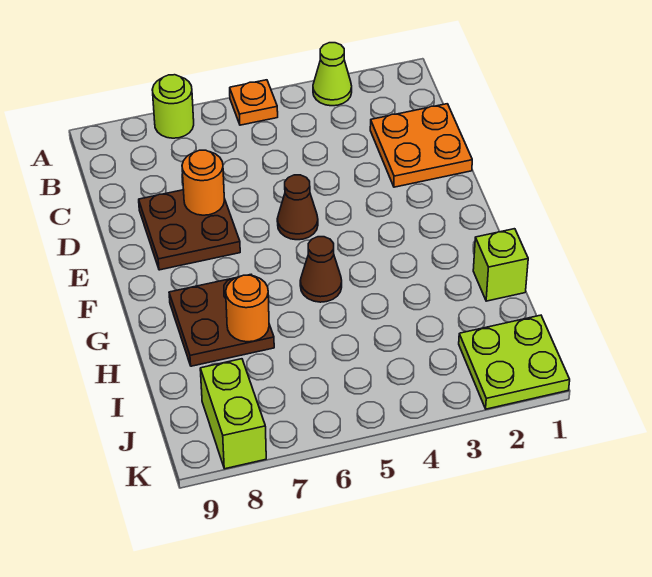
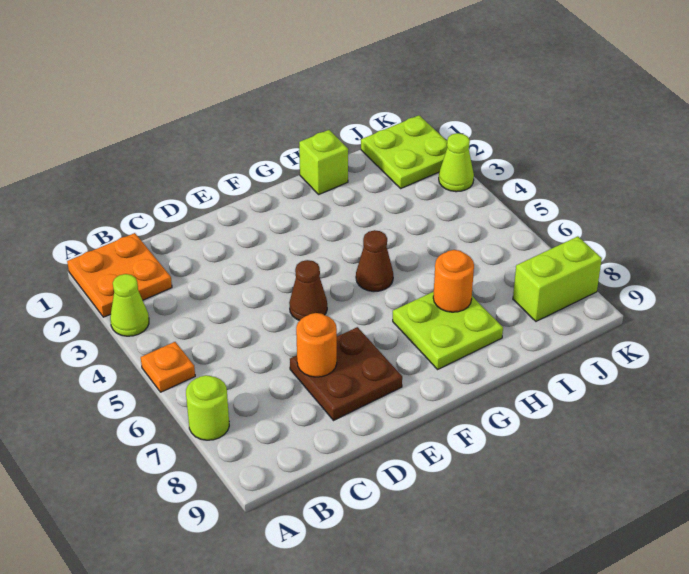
orange plate C1:D2 level 1 -> orange plate A1:B2 level 1
brown plate G7:H8 level 1 -> lime plate G7:H8 level 1
none -> lime cone K3 level 1

